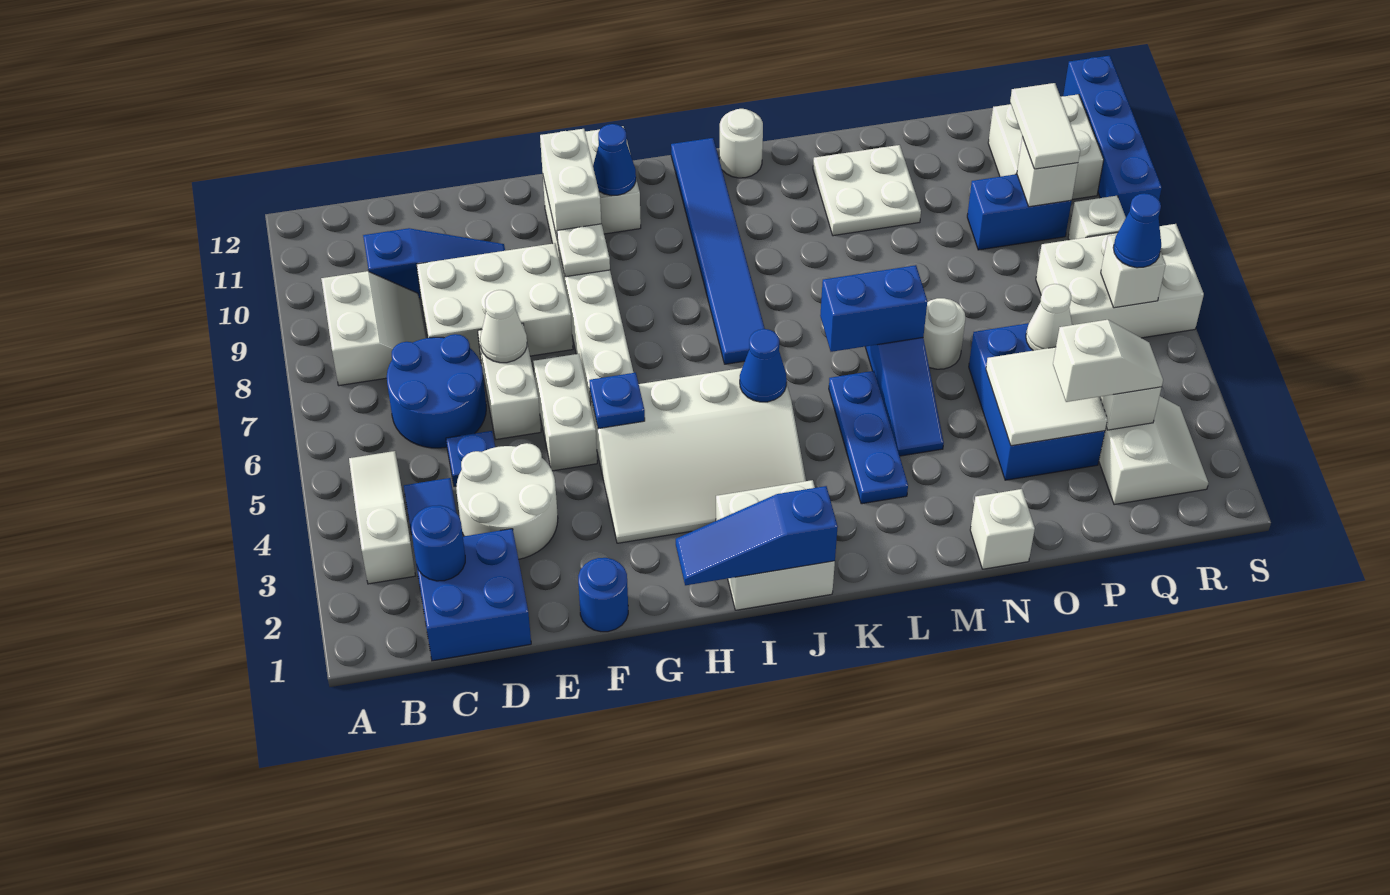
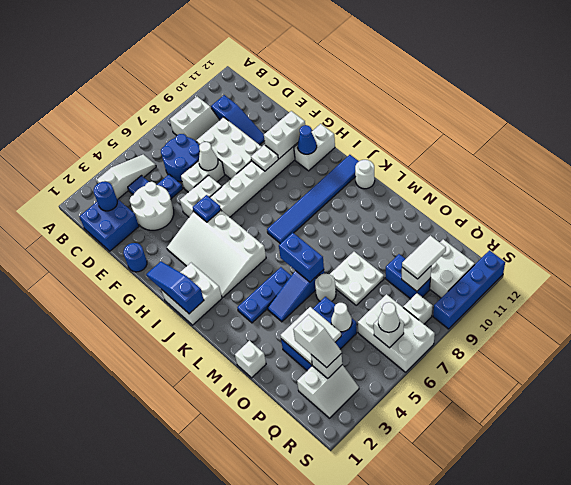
blue cone J5 level 2 -> none
white plate M10:N11 level 1 -> white plate N7:O8 level 1
blue cone R6 level 3 -> white cone R6 level 3

